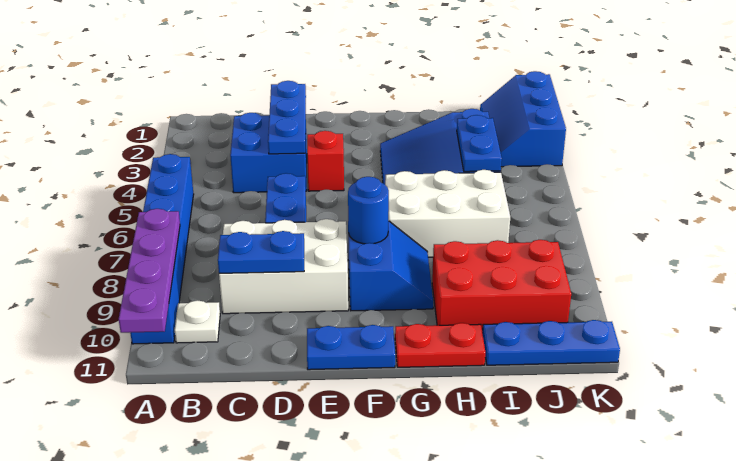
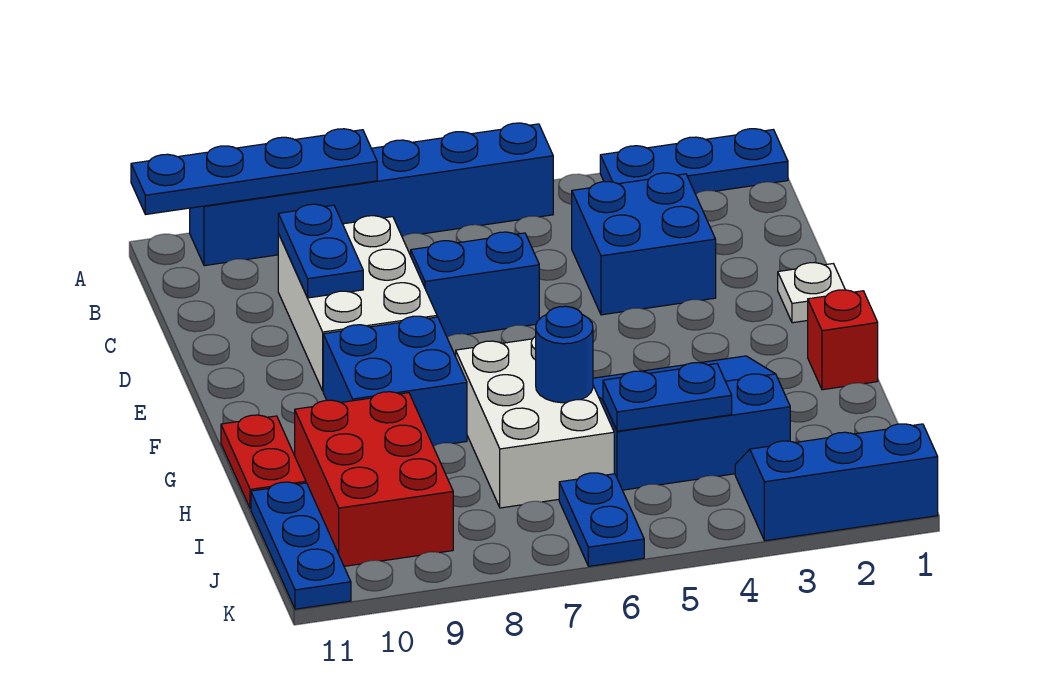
purple plate A8:A11 level 2 -> blue plate A8:A11 level 2
white plate B10 level 1 -> white plate E1 level 1
blue plate D2:D4 level 2 -> blue plate A1:A3 level 1
red brick E4 level 1 -> red brick G1 level 1
blue plate E11:F11 level 1 -> blue plate J6:K6 level 1
blue slope F8:G9 level 1 top F -> blue brick F8:G9 level 1
blue round brick F8 level 2 -> blue round brick H6 level 2

